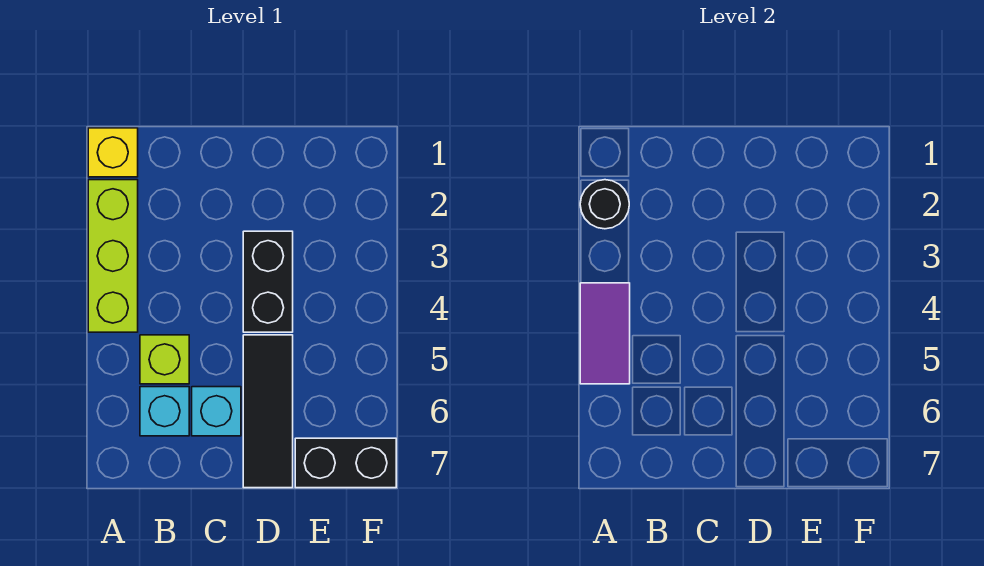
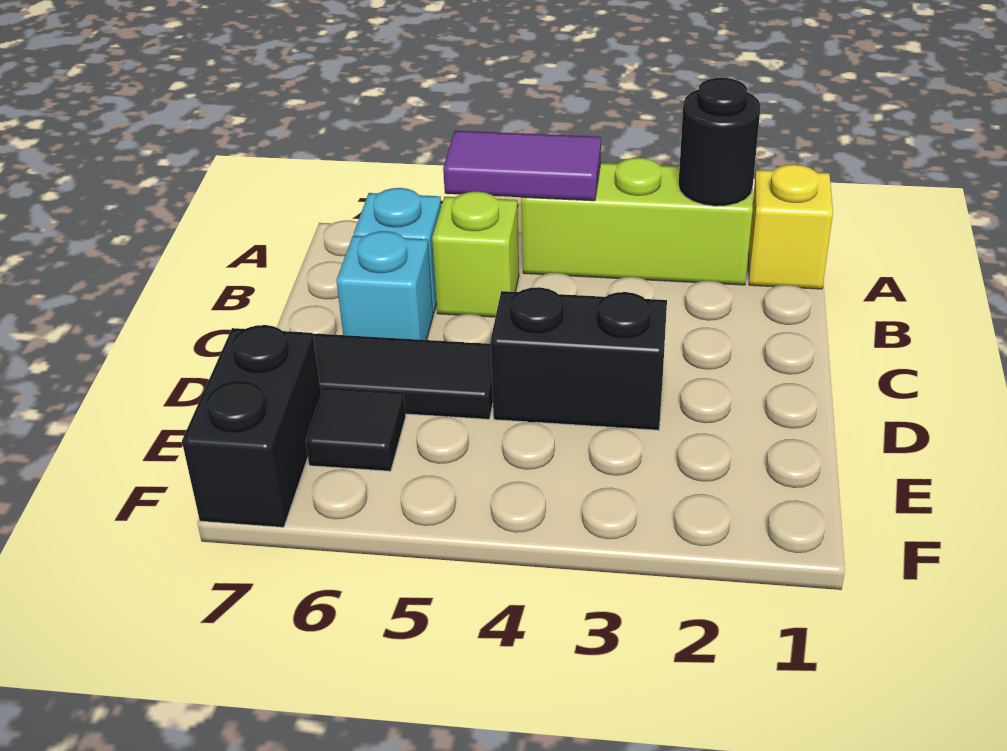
none -> black tile E6 level 1

